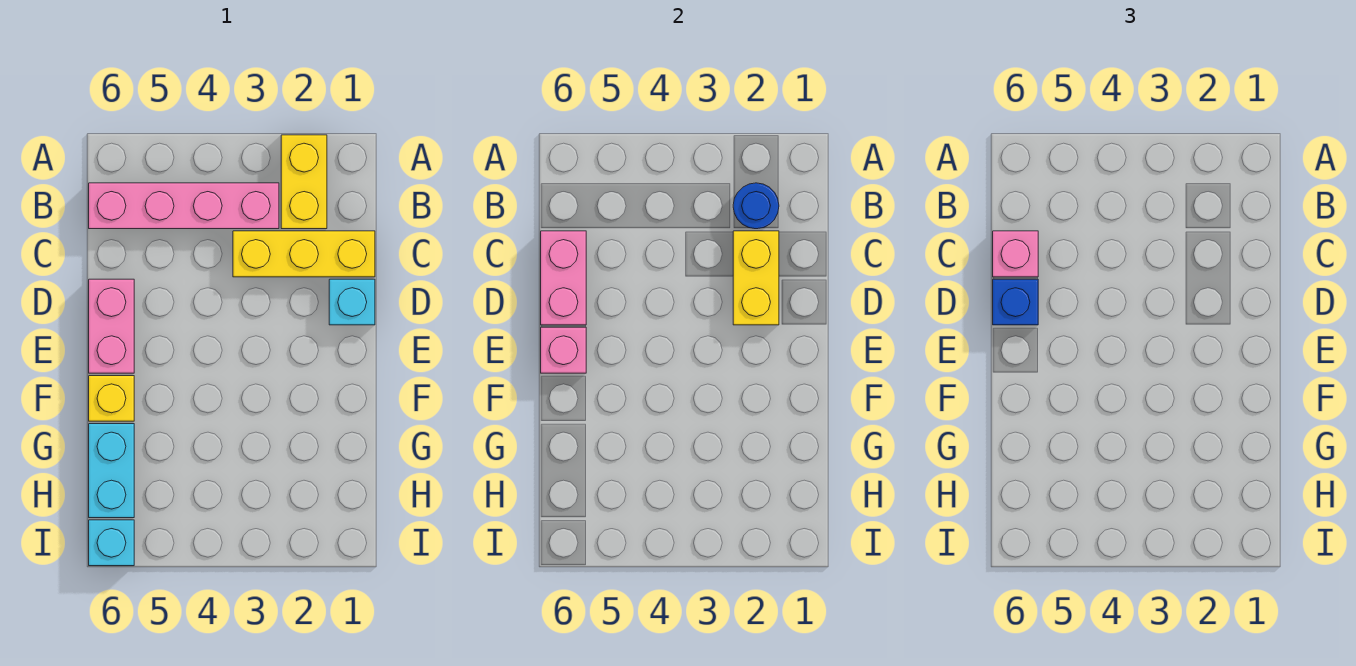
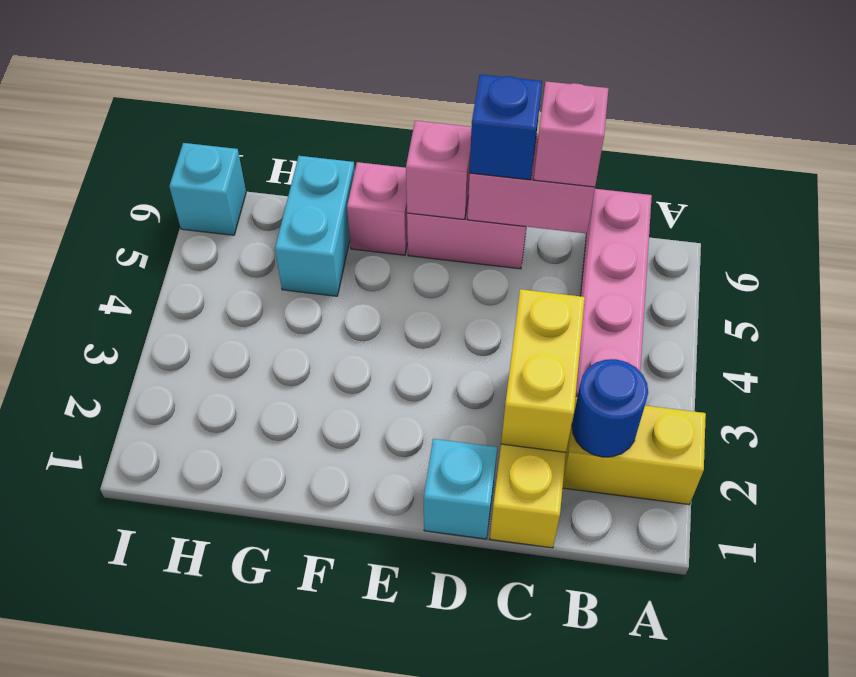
yellow brick C2:D2 level 2 -> yellow brick C2:C3 level 2
yellow brick F6 level 1 -> pink brick F6 level 1
cyan brick G6:H6 level 1 -> cyan brick G5:G6 level 1

